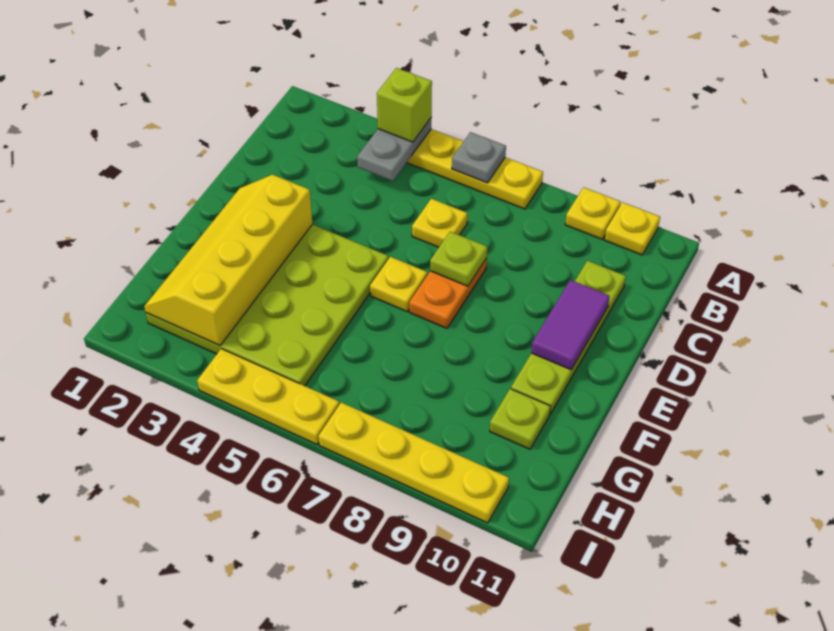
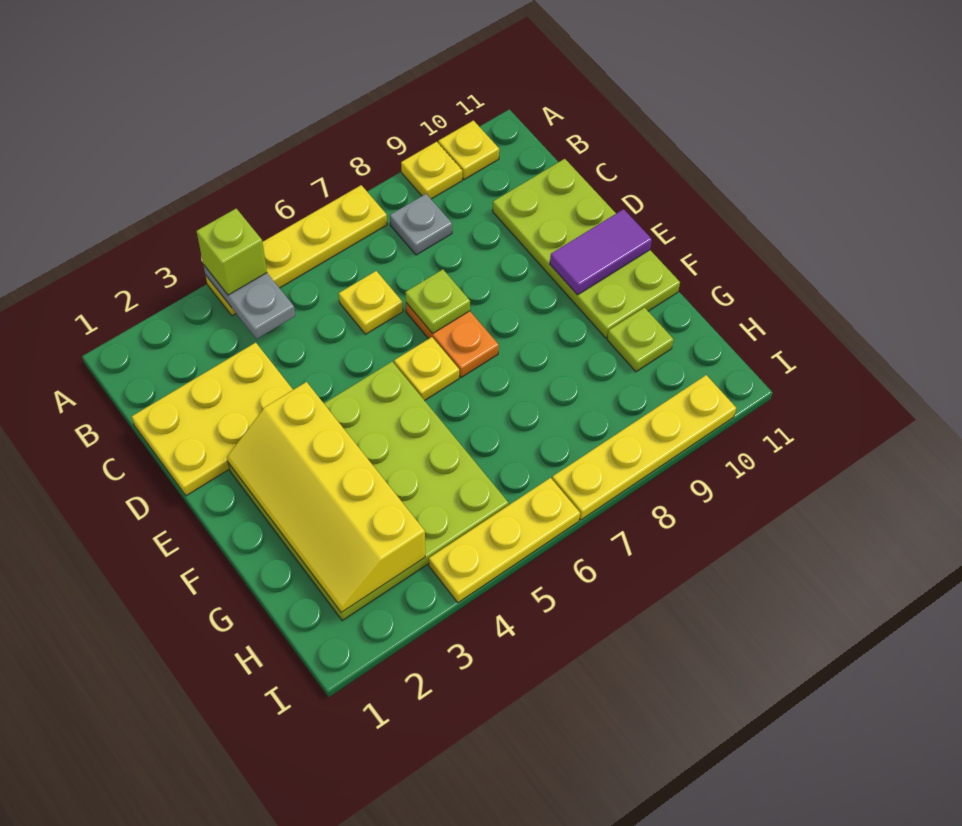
grey plate A6 level 2 -> grey plate B8 level 1
none -> yellow plate C1:D3 level 1
lime plate C10:F10 level 1 -> lime plate C10:F11 level 1
purple tile D10:E10 level 2 -> purple tile E10:E11 level 2

